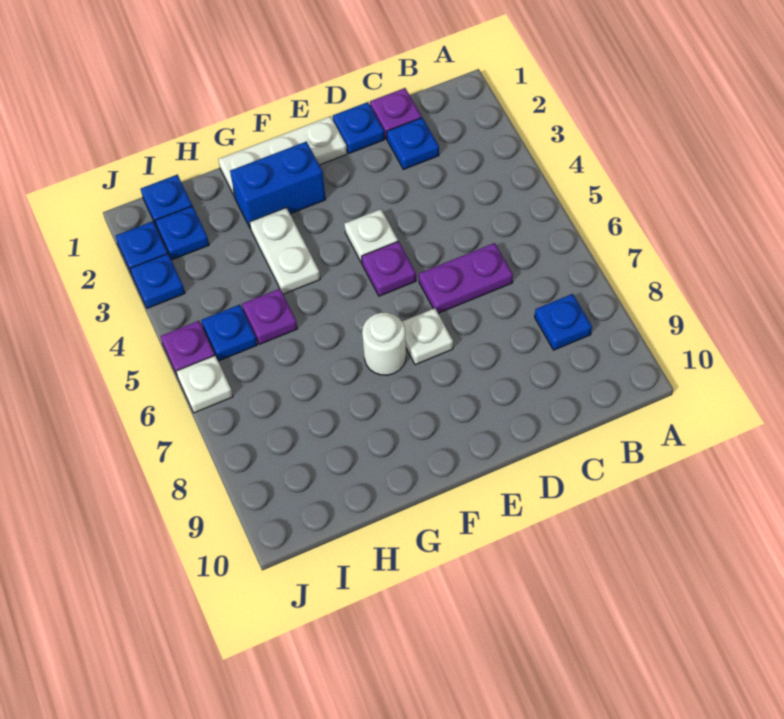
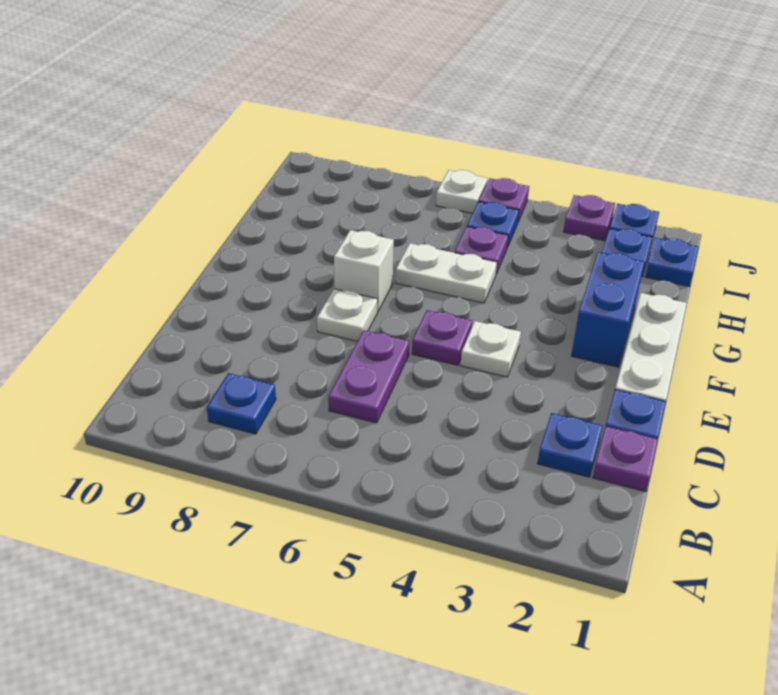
white round brick F7 level 1 -> white brick F7 level 1
white plate G3:G4 level 1 -> white plate G5:G6 level 1
blue plate J3 level 1 -> purple plate J3 level 1

